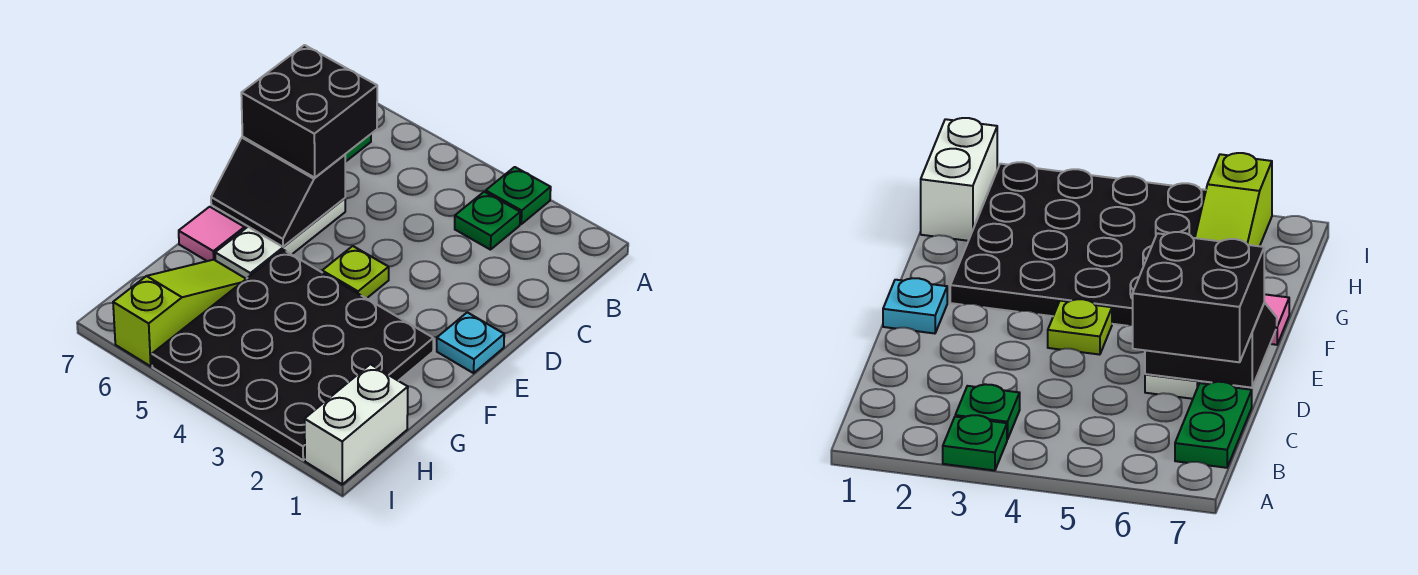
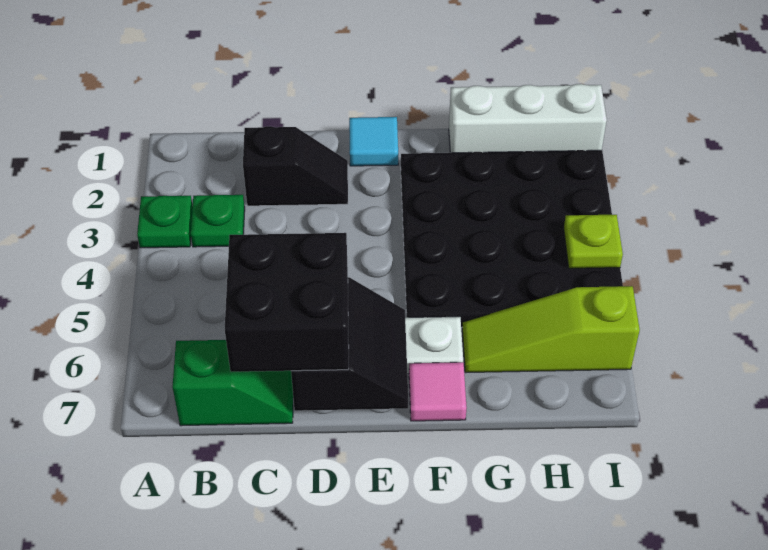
green plate B7:C7 level 1 -> green slope B7:C7 level 1 top B
none -> black slope C2:D2 level 1 top C
cyan plate E1 level 1 -> cyan tile E1 level 1
lime plate E4 level 1 -> lime plate I4 level 2
white brick H1:I1 level 1 -> white brick G1:I1 level 1

